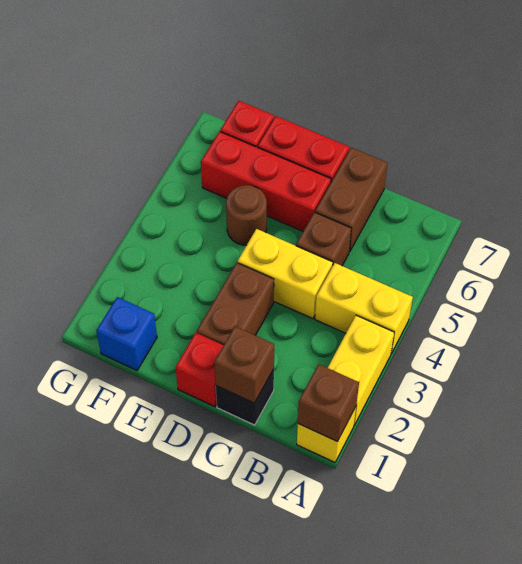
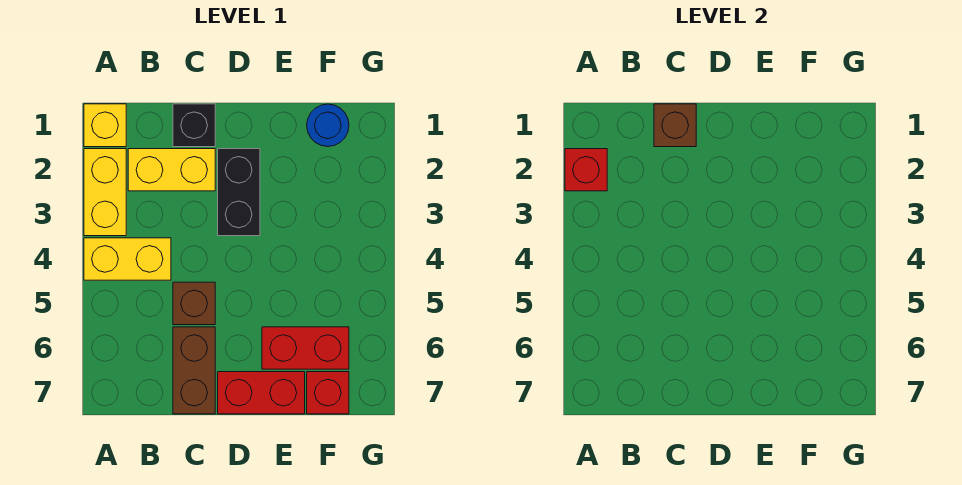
brown brick A1 level 2 -> none
yellow brick C4:D4 level 1 -> yellow brick B2:C2 level 1
red brick D1 level 1 -> red brick A2 level 2
brown brick D2:D3 level 1 -> black brick D2:D3 level 1
red brick D6:F6 level 1 -> red brick E6:F6 level 1
brown round brick E5 level 1 -> none
blue brick F1 level 1 -> blue round brick F1 level 1

